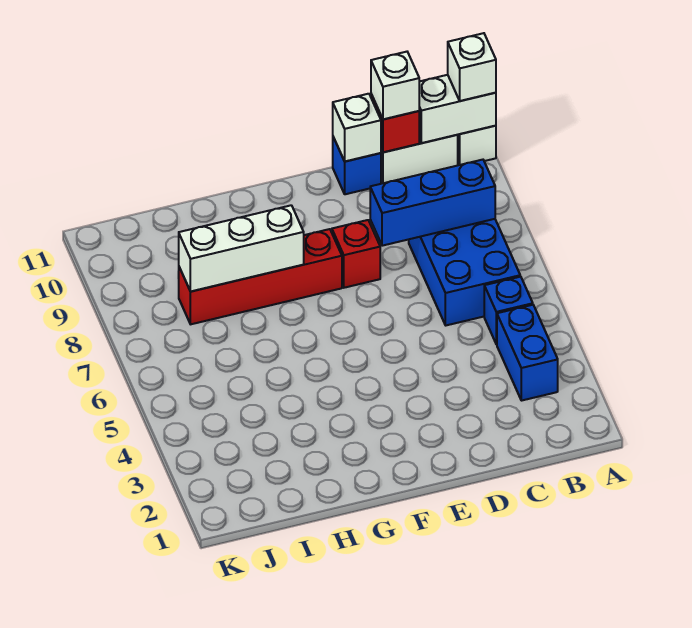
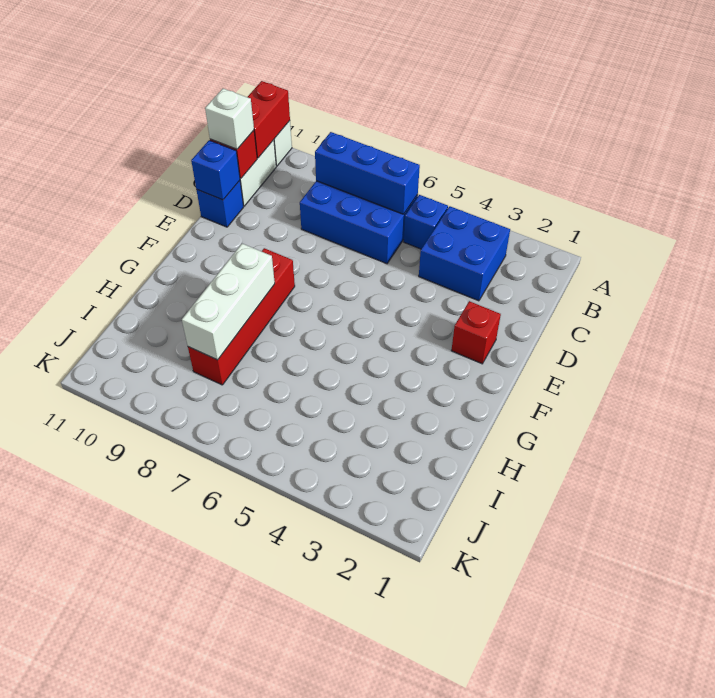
white brick A11:B11 level 2 -> red brick A11:B11 level 2
white brick A11 level 3 -> none
blue brick B3:B4 level 1 -> blue brick B3:C4 level 1
blue brick B8:D8 level 2 -> blue brick B6:B8 level 2
white brick D11 level 2 -> blue brick D11 level 2
red brick E8 level 1 -> red brick E2 level 1

